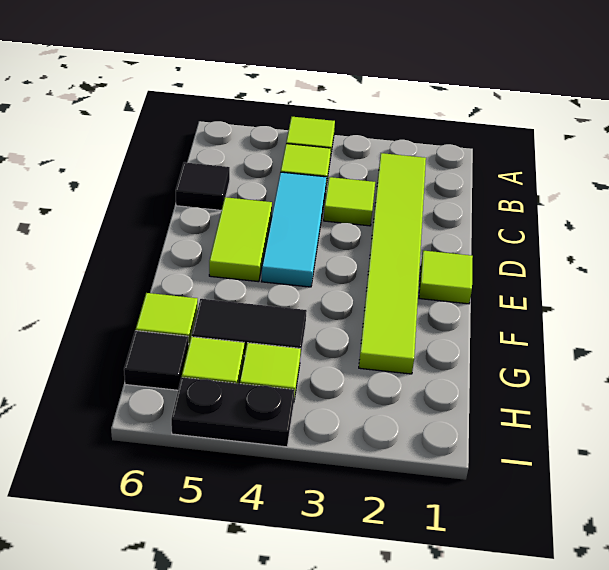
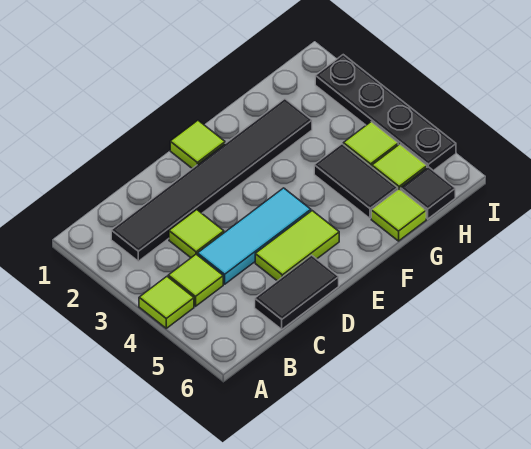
lime tile B2:G2 level 1 -> black tile B2:G2 level 1
black tile C6 level 1 -> black tile C6:D6 level 1
black plate I4:I5 level 1 -> black plate I2:I5 level 1

